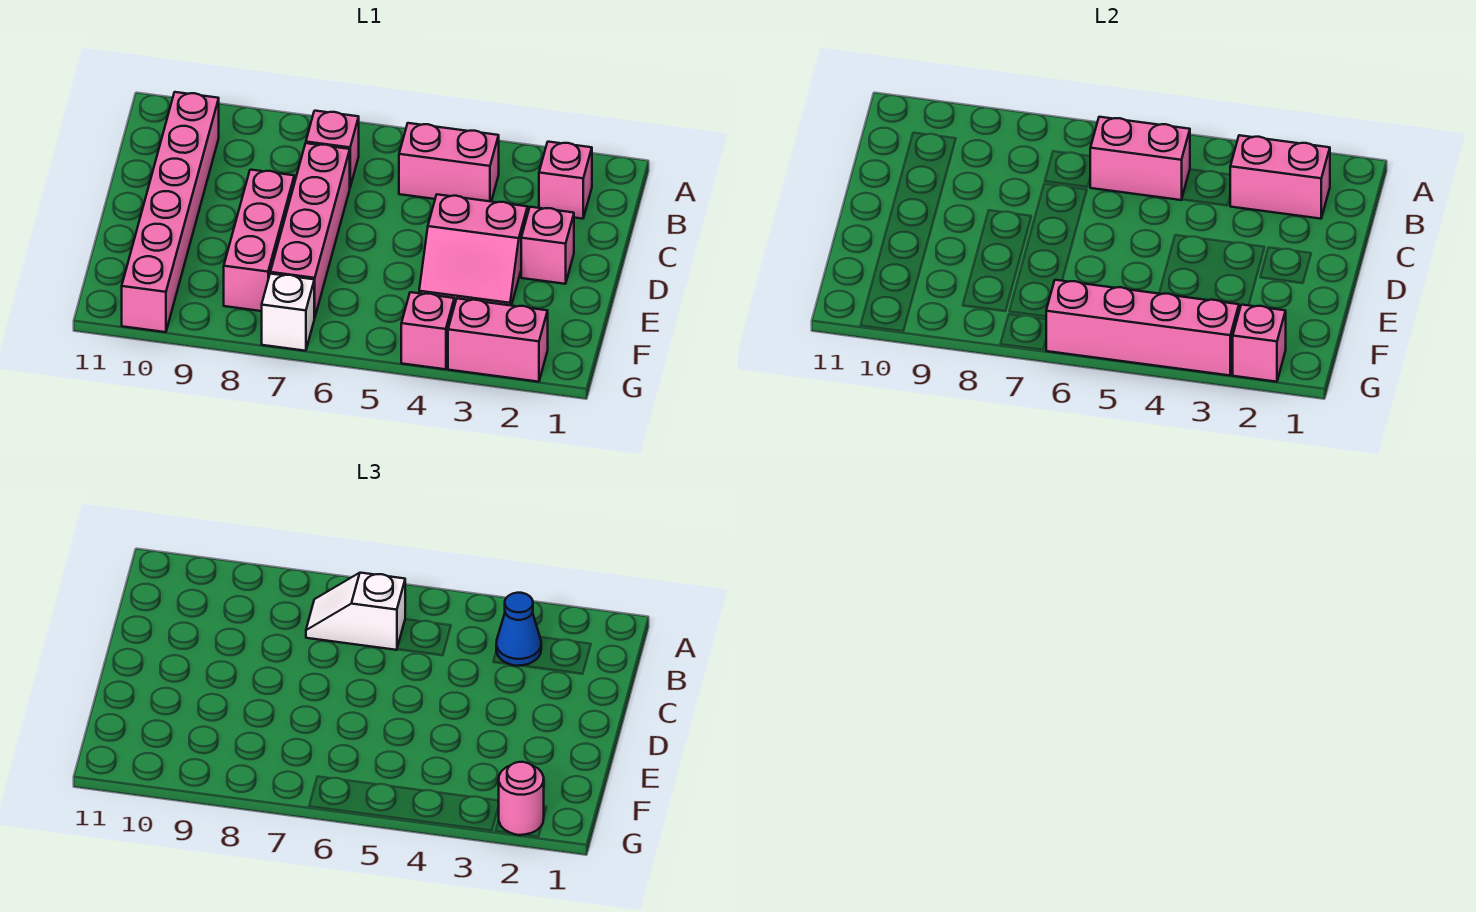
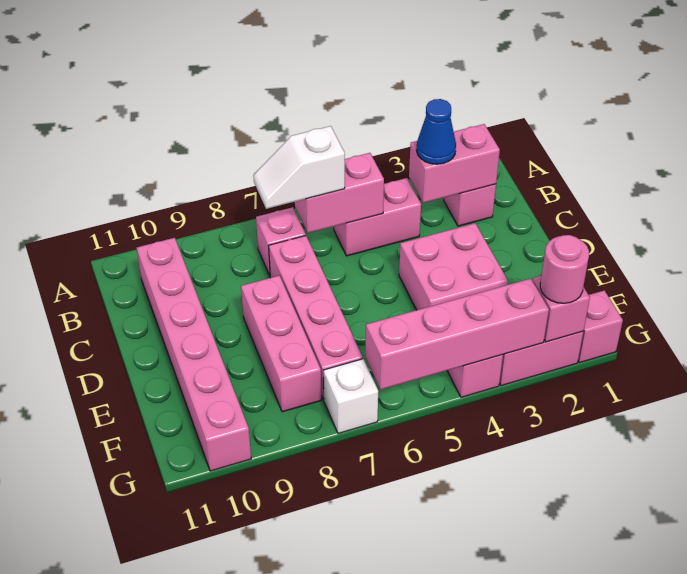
pink brick D2 level 1 -> pink brick G1 level 1
pink slope D3:E4 level 1 top D -> pink brick D3:E4 level 1

